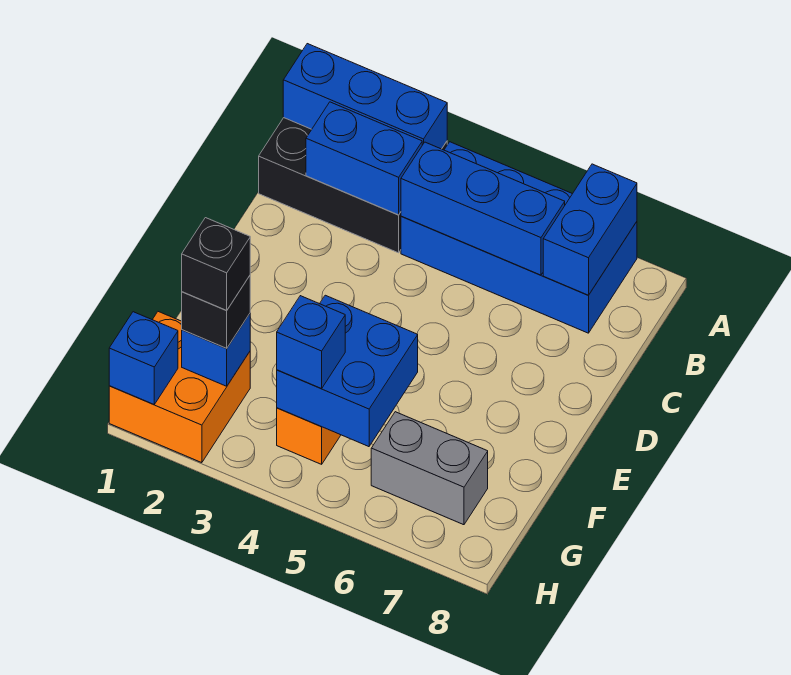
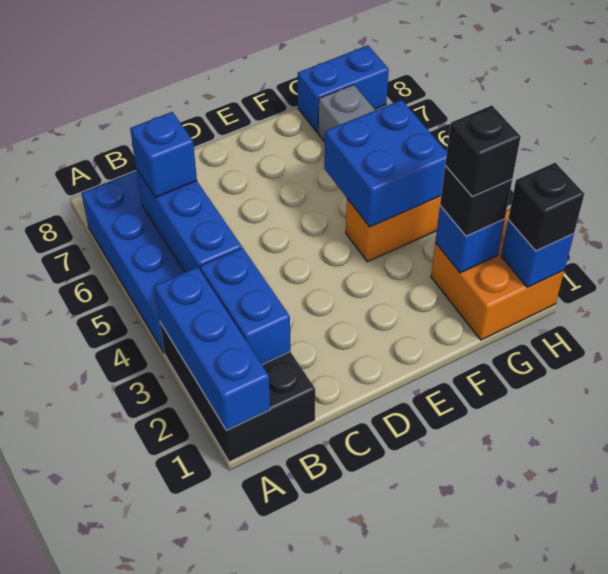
blue brick A7:B7 level 2 -> blue brick G8:H8 level 1
blue brick G4 level 3 -> blue brick B6 level 3
none -> black brick H1 level 3

